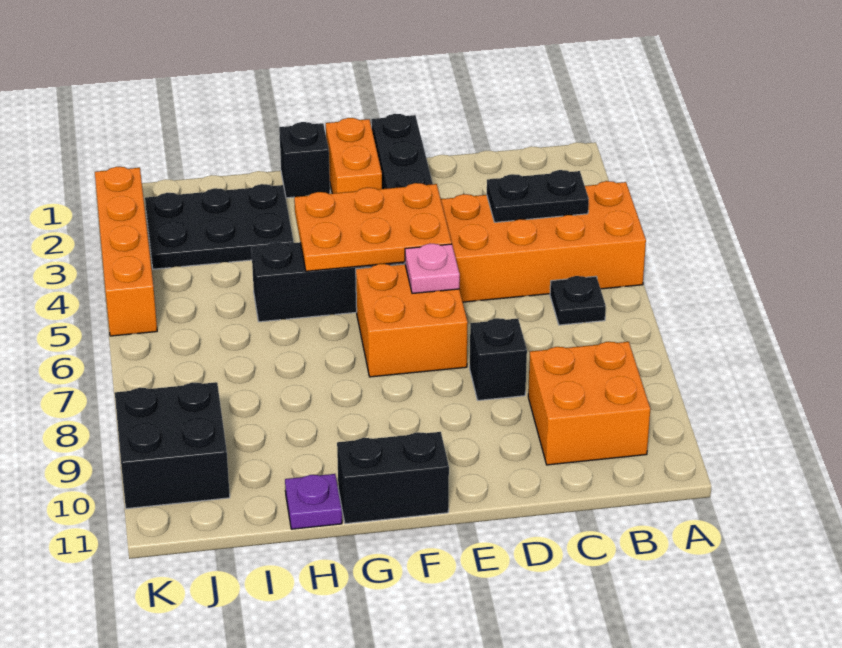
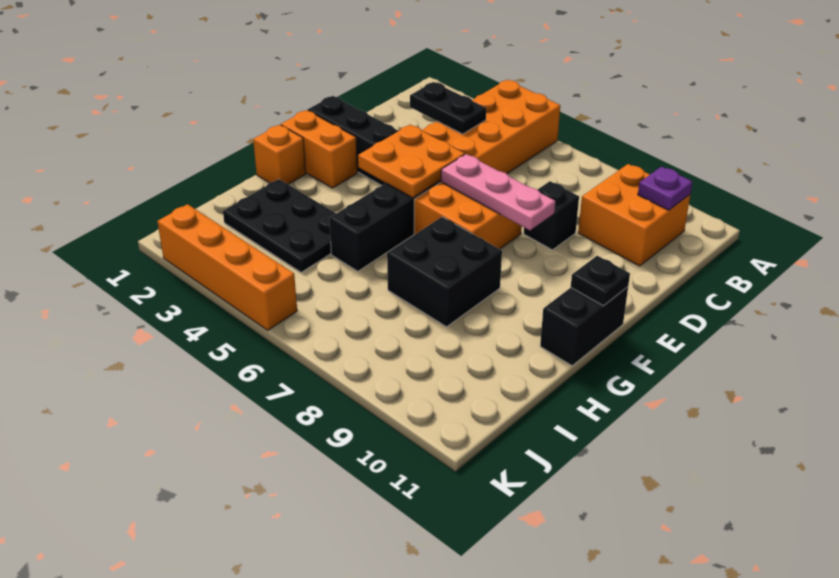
black plate B4:C4 level 2 -> black plate C3:C4 level 2
black plate B6 level 1 -> black plate F11 level 2
orange plate E4:G5 level 2 -> orange plate E4:F5 level 2
pink plate E6 level 2 -> pink plate E6:E8 level 2
black brick G1 level 1 -> orange brick G1 level 1
black plate H2:J3 level 1 -> black plate H2:I4 level 1
purple plate H11 level 1 -> purple plate B10 level 2
black brick J9:K10 level 1 -> black brick G7:H8 level 1

